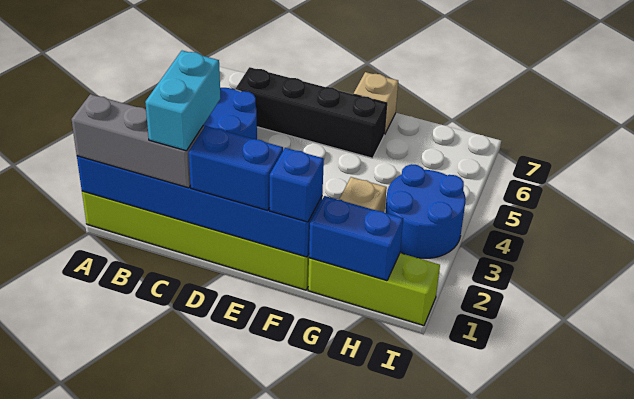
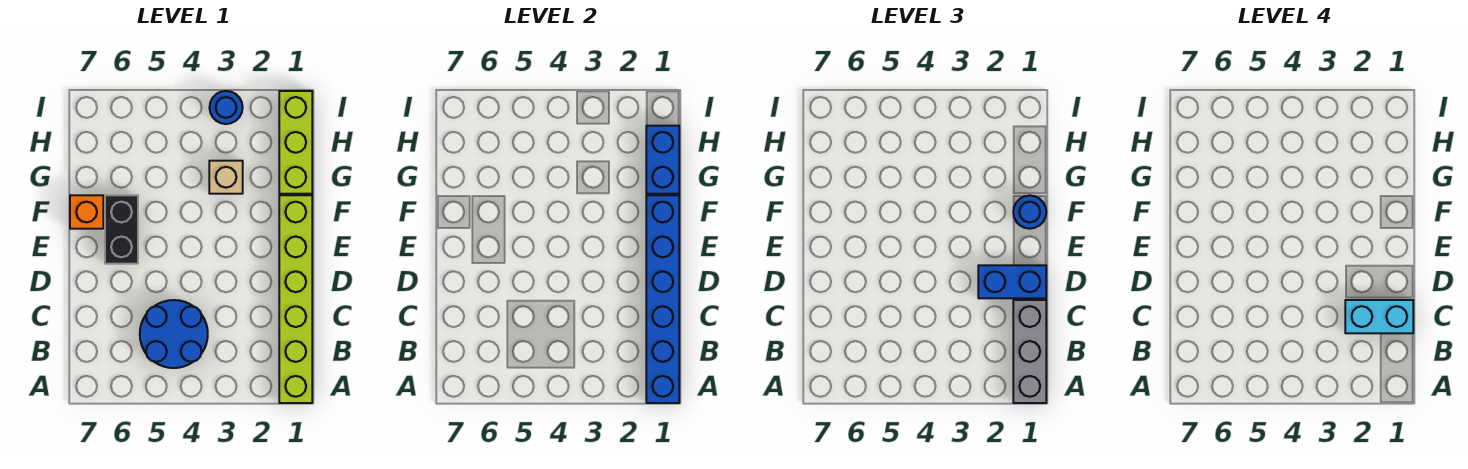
black brick C6:F6 level 1 -> black brick E6:F6 level 1
blue brick D1:E1 level 3 -> blue brick D1:D2 level 3
blue brick F1 level 3 -> blue round brick F1 level 3
tan brick F7 level 1 -> orange brick F7 level 1
blue round brick H3:I4 level 1 -> blue round brick I3 level 1

